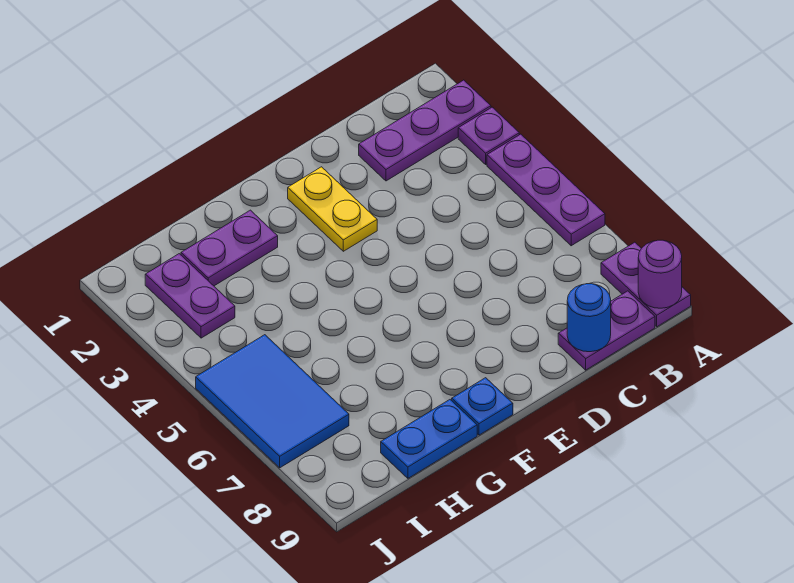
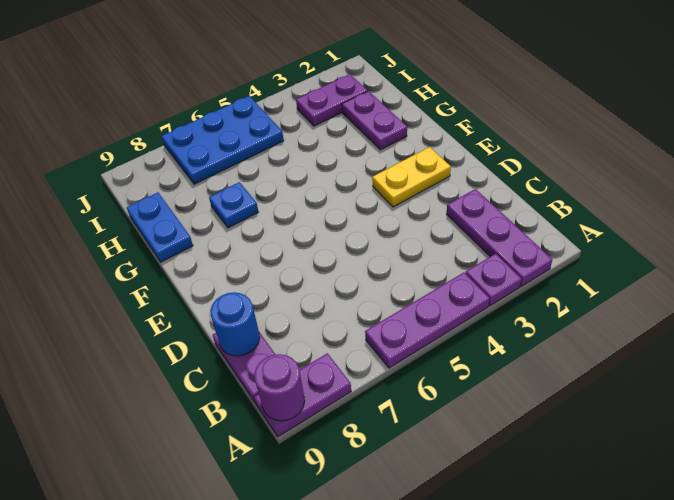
blue plate F9 level 1 -> blue plate G7 level 1
blue tile I5:J7 level 1 -> blue plate I5:J7 level 1

